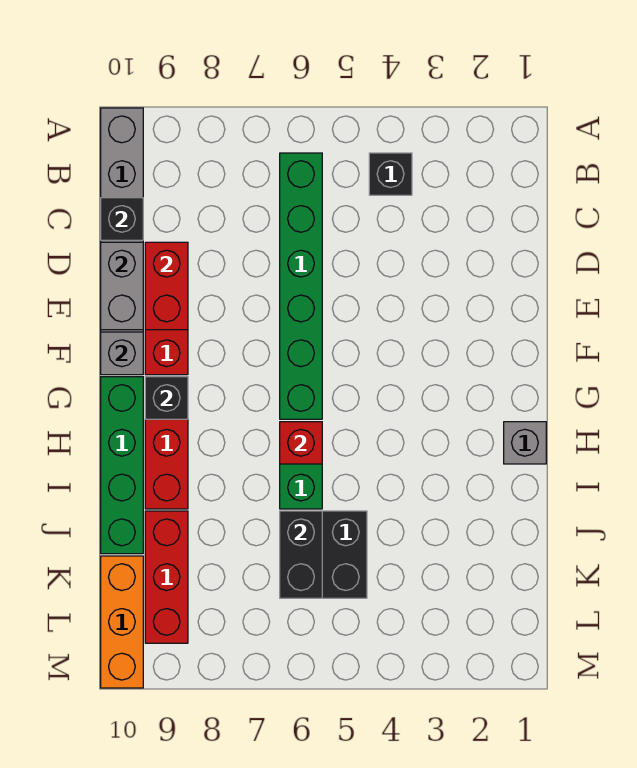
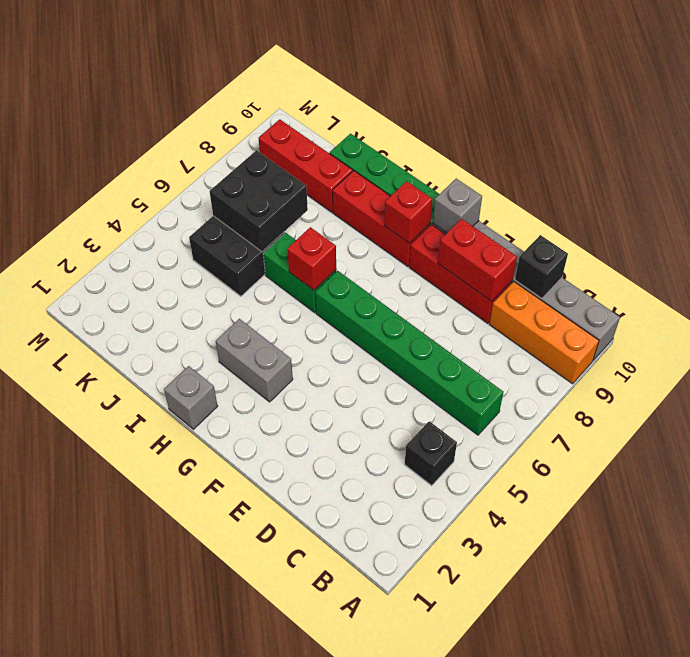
grey brick D10:E10 level 2 -> grey brick G3:H3 level 1
black brick G9 level 2 -> red brick G9 level 2
black brick J6:K6 level 2 -> black brick J6:K7 level 2
orange brick K10:M10 level 1 -> orange brick A9:C9 level 1

